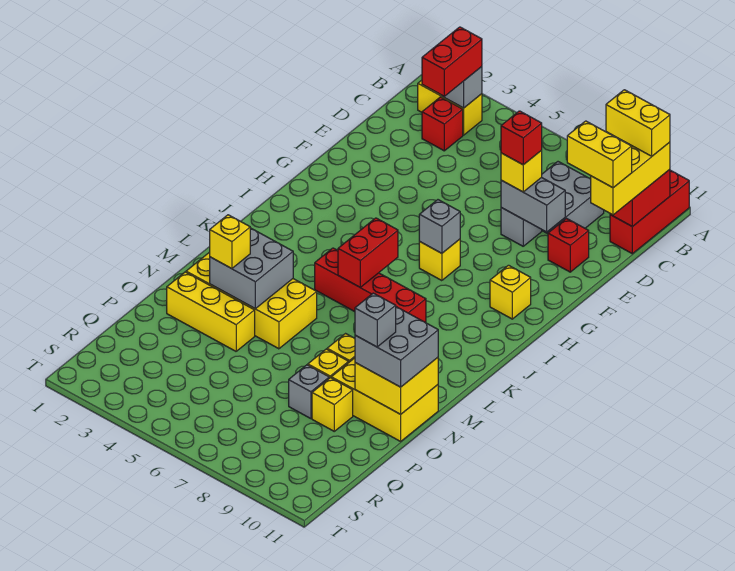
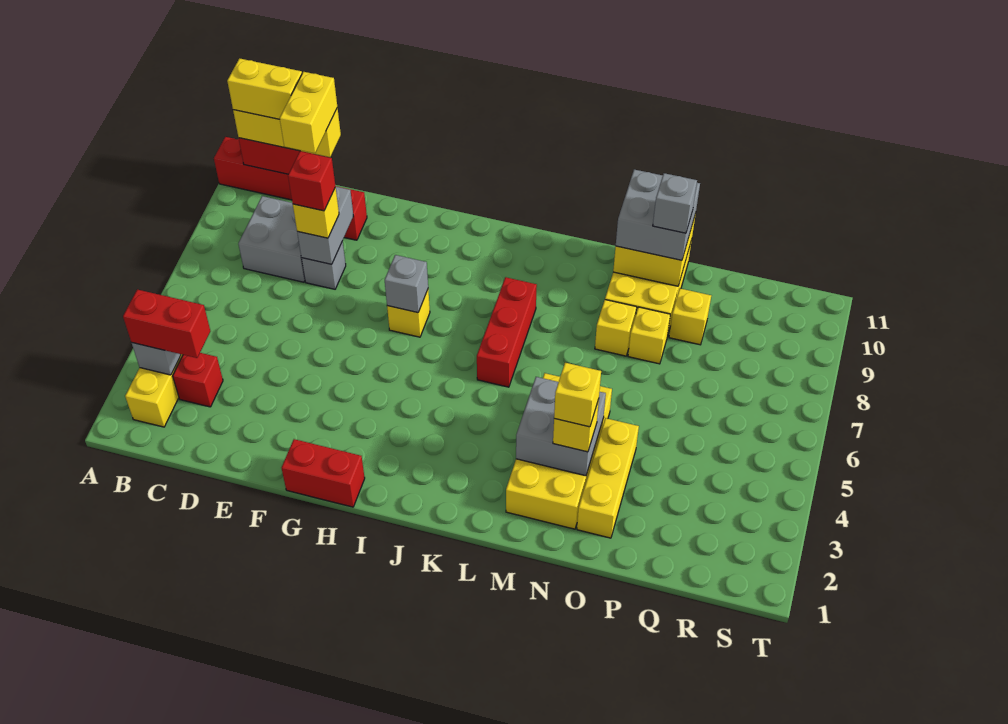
yellow brick B10:B11 level 4 -> yellow brick B11:C11 level 4
yellow brick H10 level 1 -> yellow brick N3 level 4
red brick J6:K6 level 2 -> red brick G1:H1 level 1
red brick K5:K8 level 1 -> red brick K6:K8 level 1
grey brick P8 level 1 -> none

